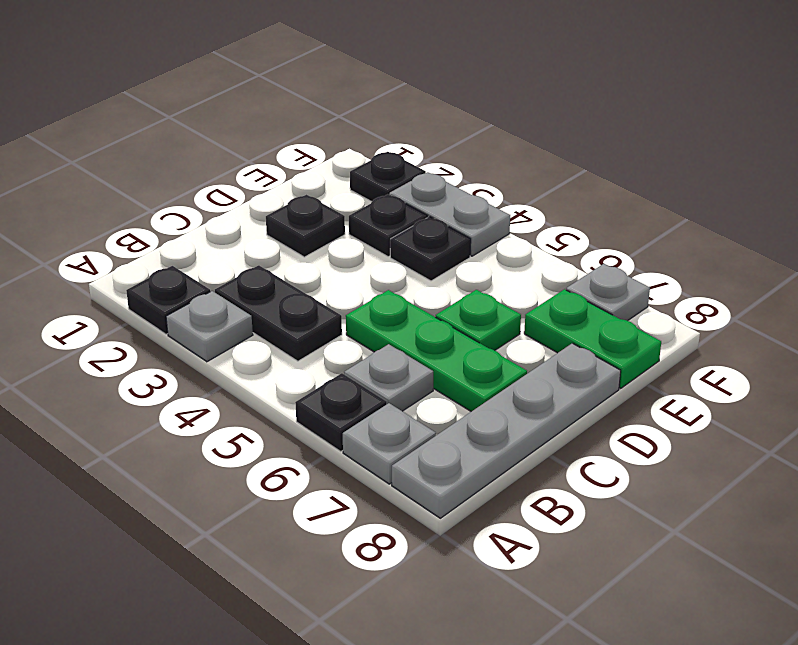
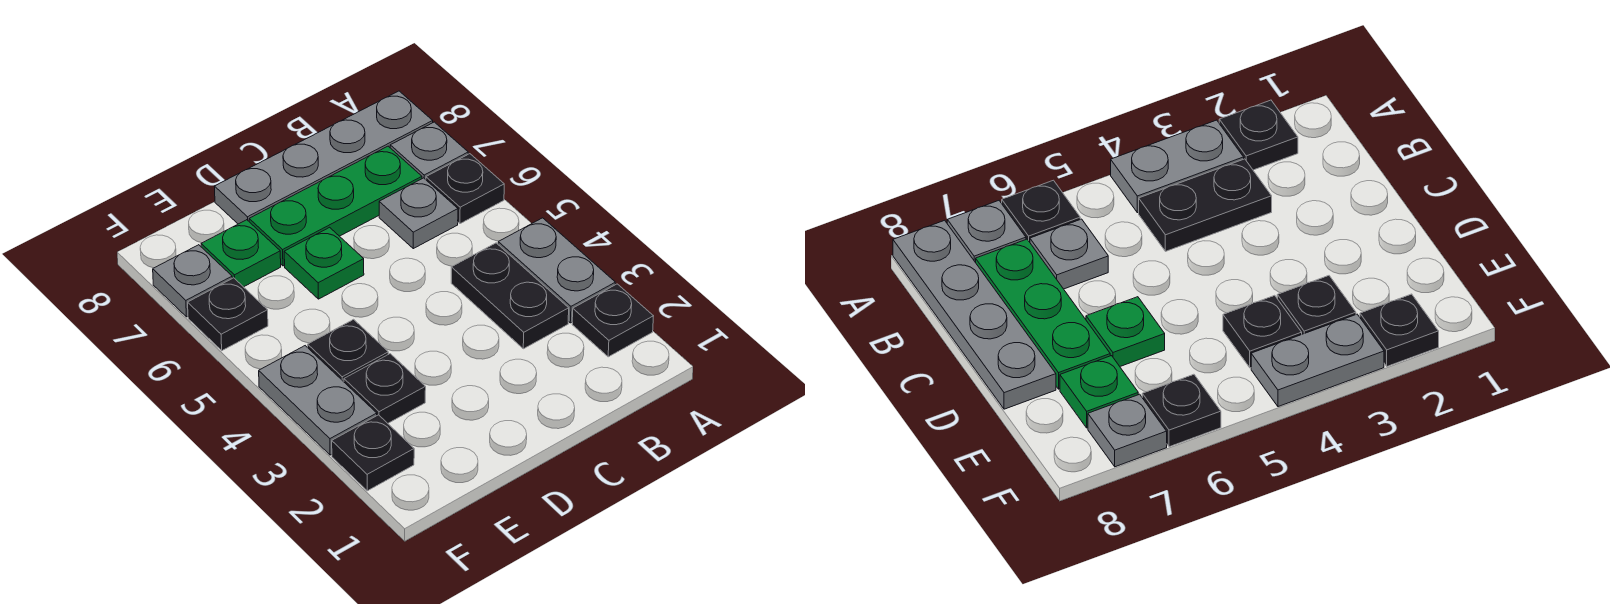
grey plate A3 level 1 -> grey plate A3:A4 level 1
green plate C5:C7 level 1 -> green plate B7:D7 level 1
black plate D2 level 1 -> black plate F6 level 1
green plate E7:E8 level 1 -> green plate E7 level 1

